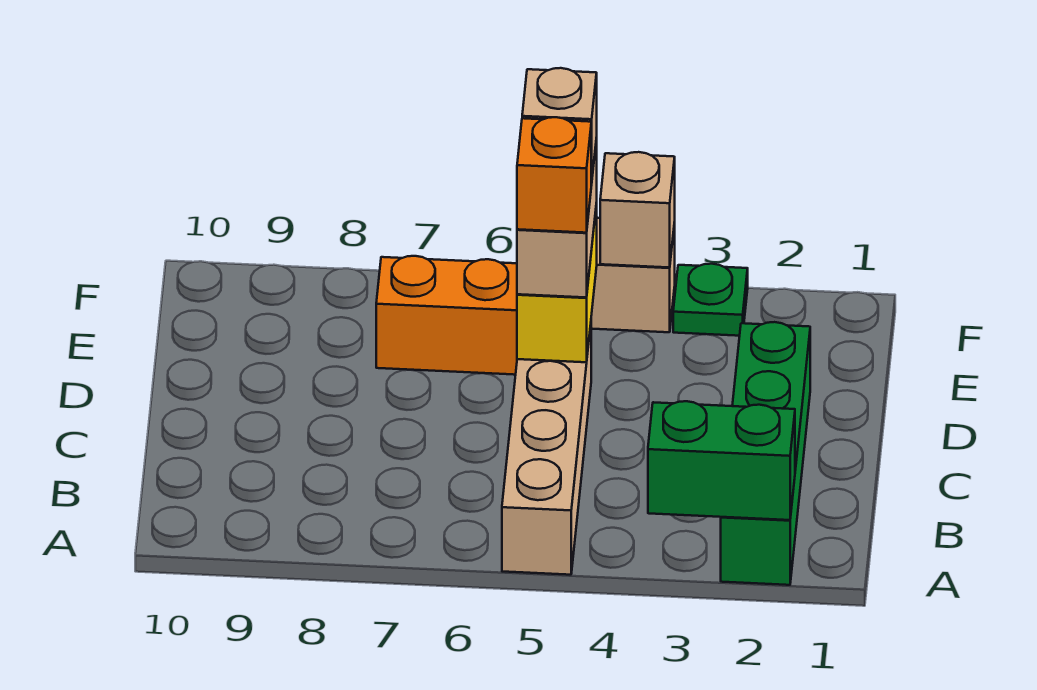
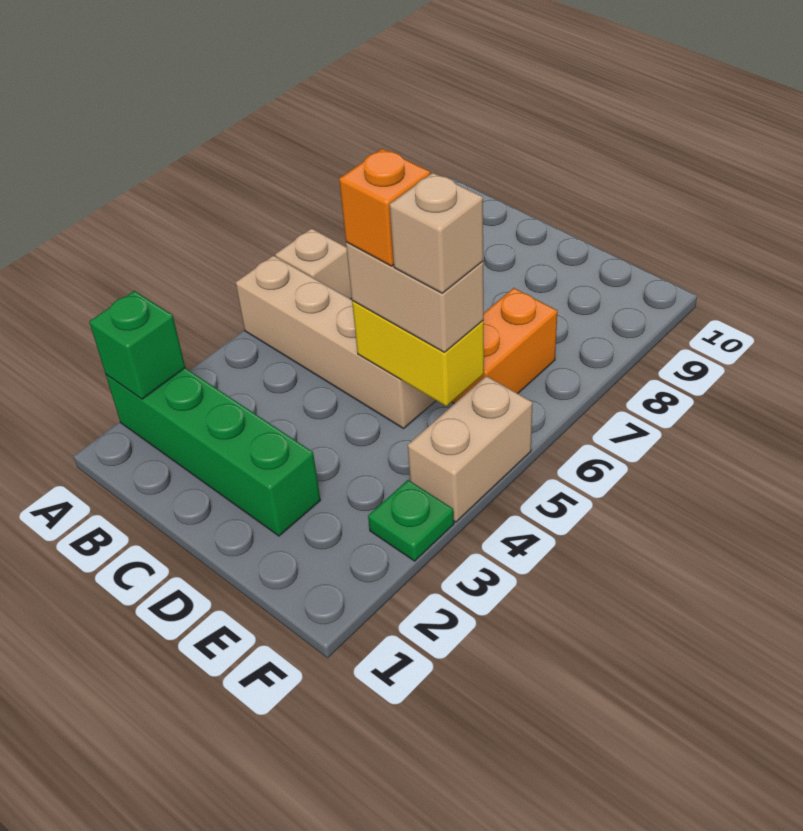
green brick A2:A3 level 2 -> green brick A2 level 2
tan brick F4 level 2 -> tan brick A6 level 1

